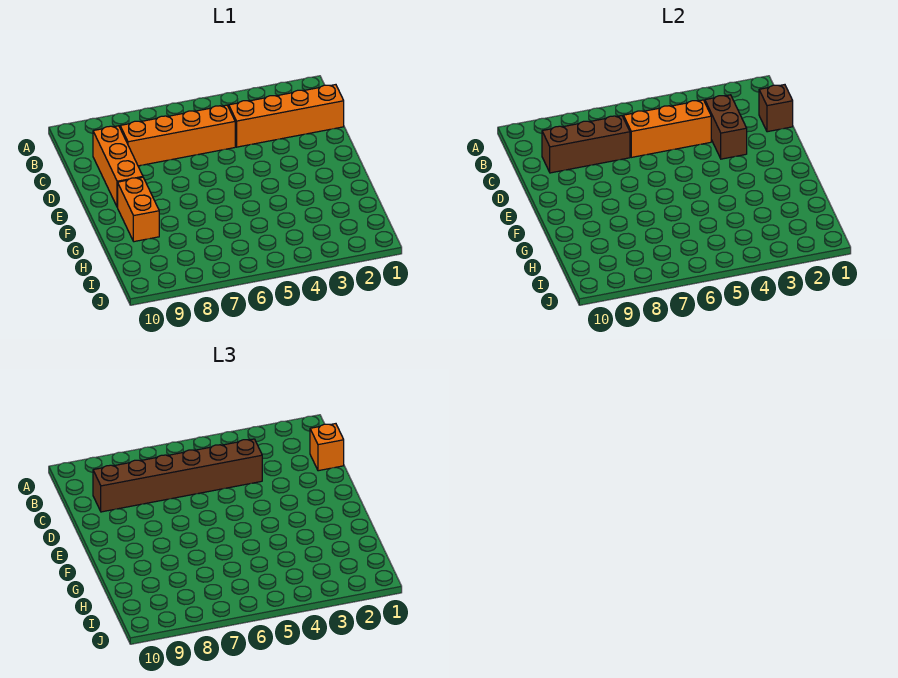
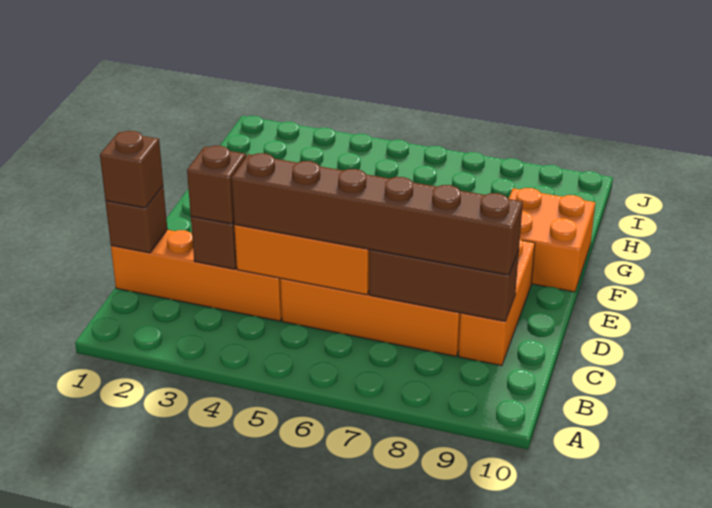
orange brick C1 level 3 -> brown brick C1 level 3
none -> brown brick C3 level 3
orange brick F9:G9 level 1 -> orange brick F9:G10 level 1

